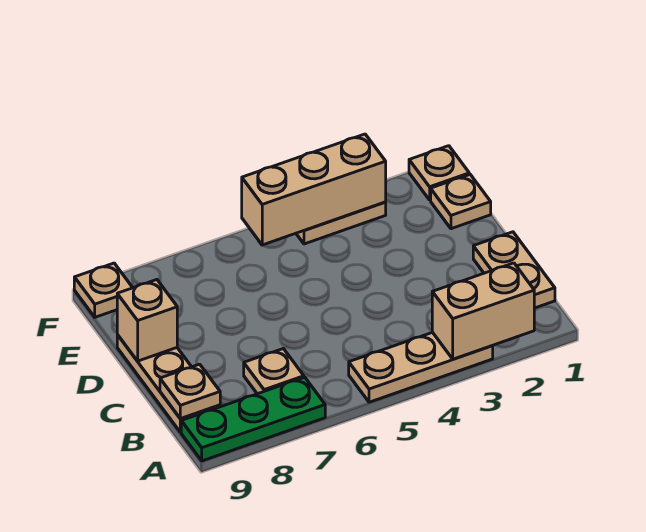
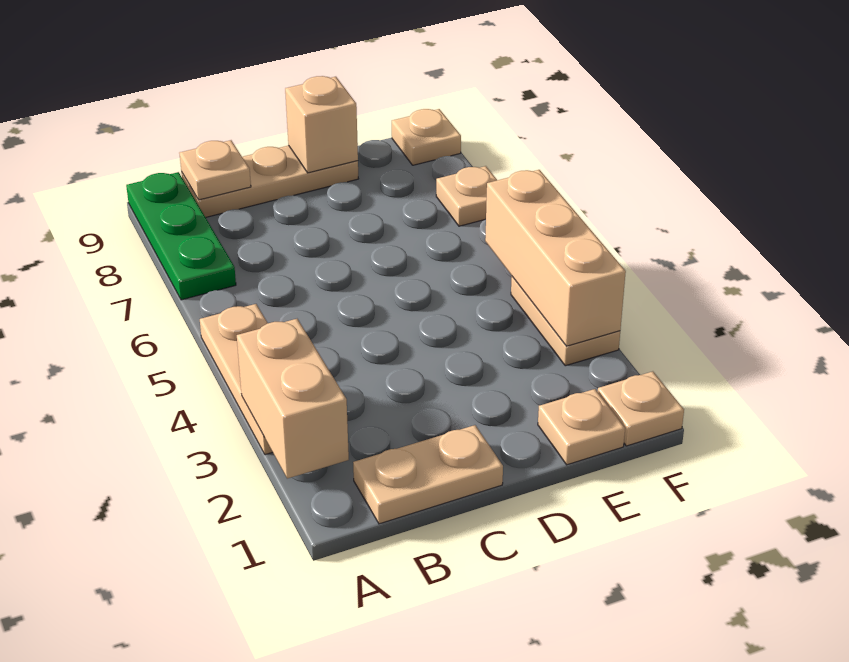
tan plate B7 level 1 -> tan plate F7 level 1

